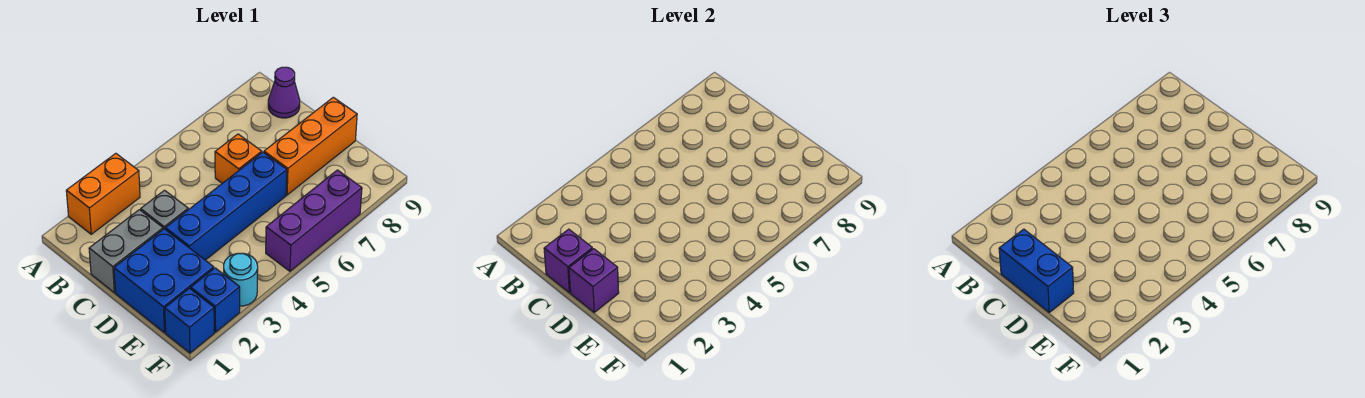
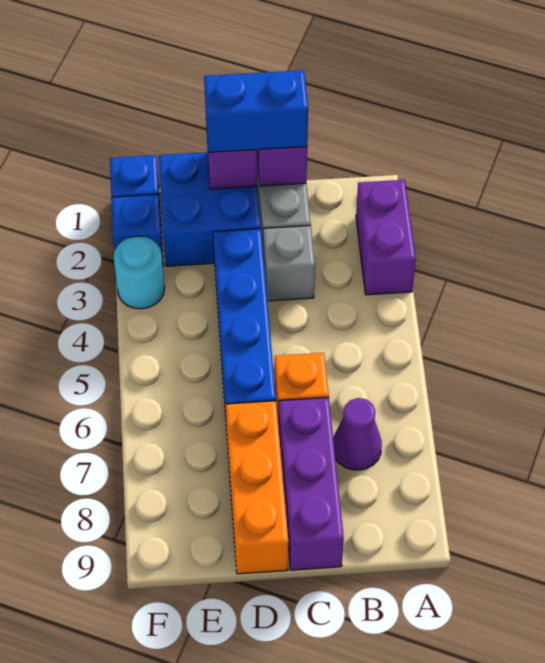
orange brick A2:A3 level 1 -> purple brick A2:A3 level 1
purple cone B9 level 1 -> purple cone B7 level 1
purple brick F5:F7 level 1 -> purple brick C7:C9 level 1

